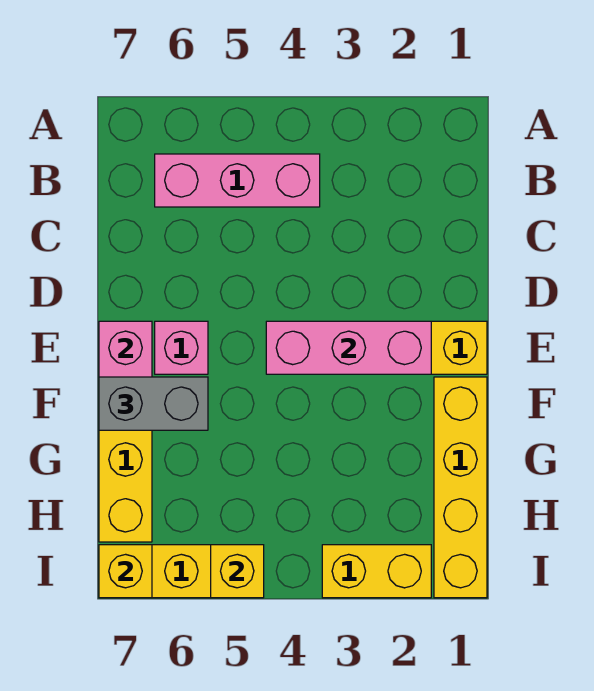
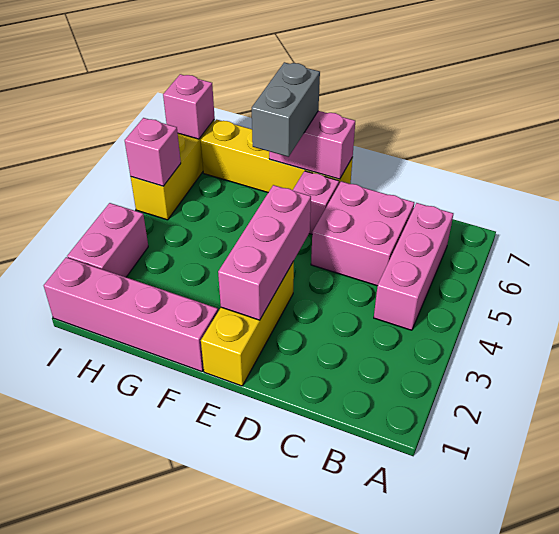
none -> pink brick C5:D6 level 1
yellow brick F1:I1 level 1 -> pink brick F1:I1 level 1
yellow brick I2:I3 level 1 -> pink brick I2:I3 level 1
yellow brick I5 level 2 -> pink brick I5 level 2
yellow brick I7 level 2 -> pink brick I7 level 2

